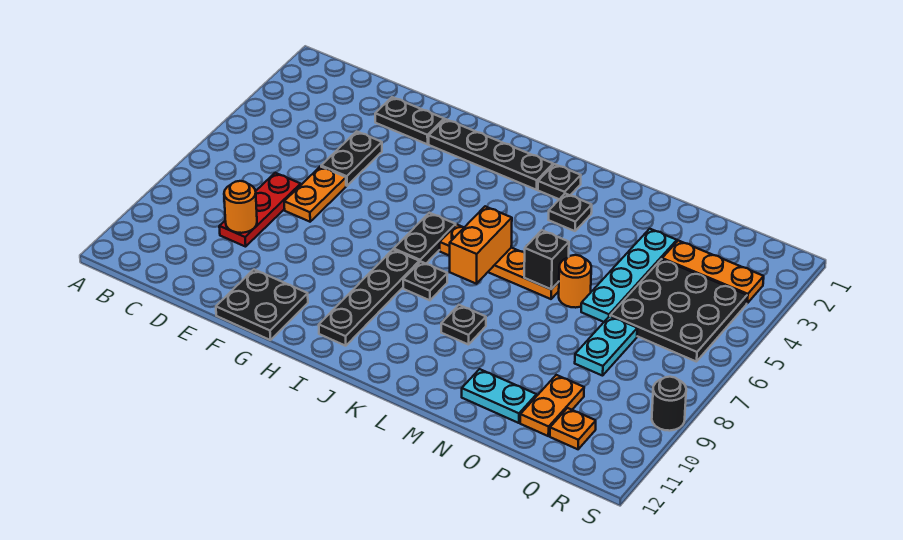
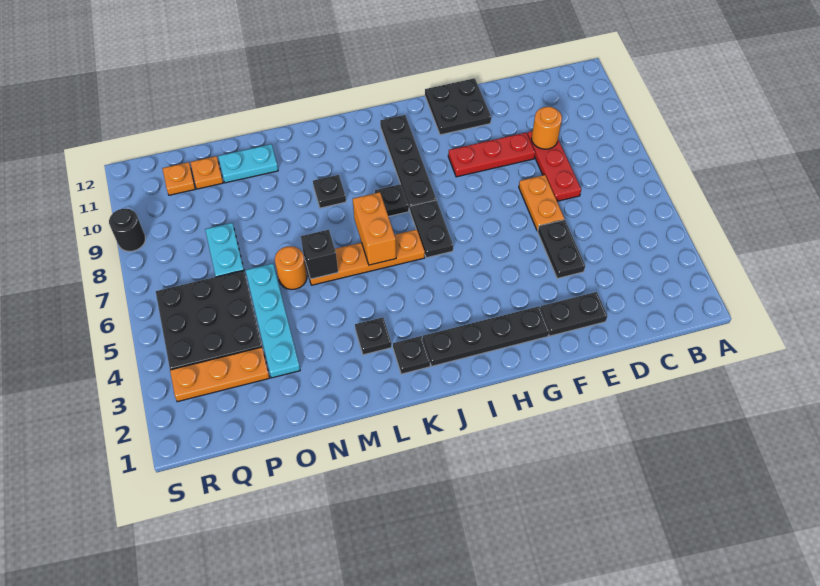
none -> red plate E9:G9 level 1
orange plate P10:P11 level 1 -> orange plate P11 level 1

